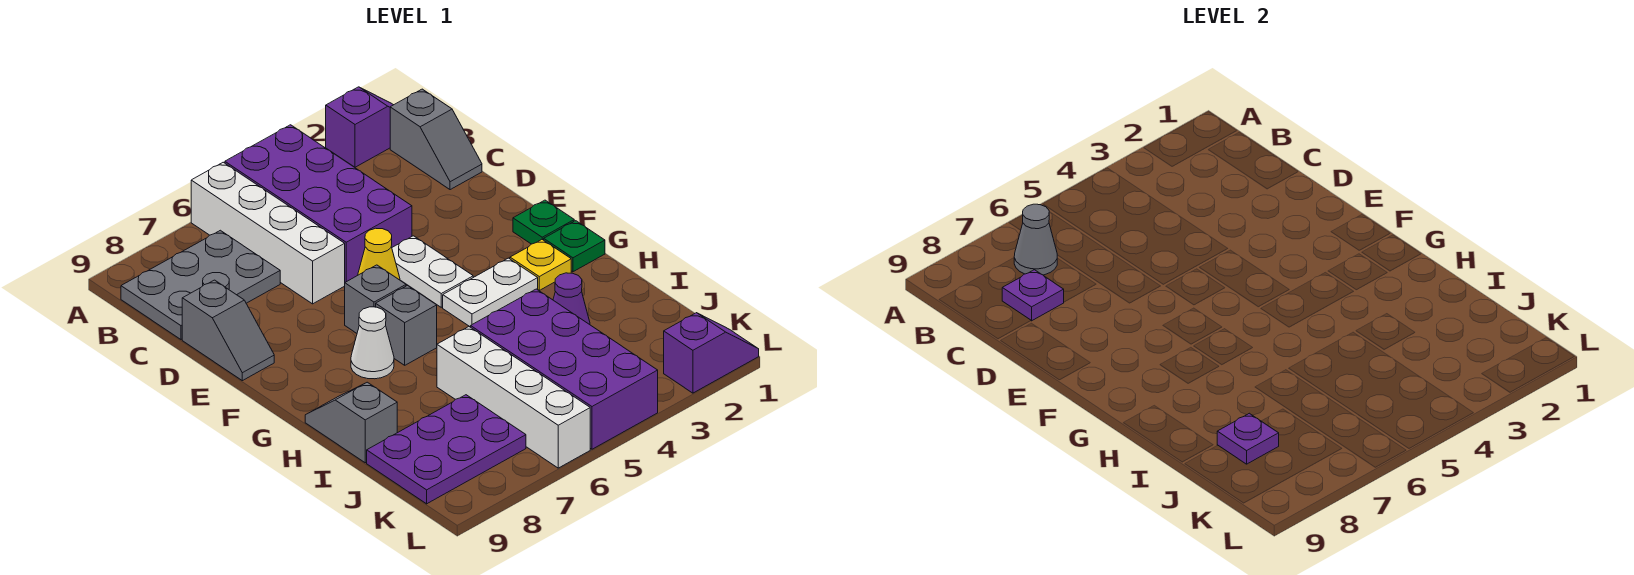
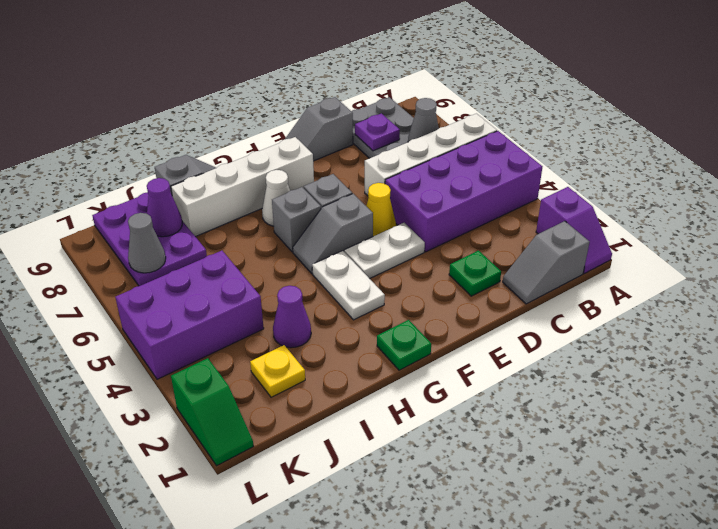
green plate F1 level 1 -> green plate D2 level 1
none -> grey slope F5:G5 level 1 top F
yellow plate G2 level 1 -> yellow plate J2 level 1
purple brick I4:L5 level 1 -> purple brick J4:L5 level 1
white brick I6:L6 level 1 -> white brick F8:I8 level 1
purple plate J8 level 2 -> purple cone J8 level 2
none -> grey cone K7 level 2
purple slope L1:L2 level 1 top 2 -> green slope L1:L2 level 1 top 2

